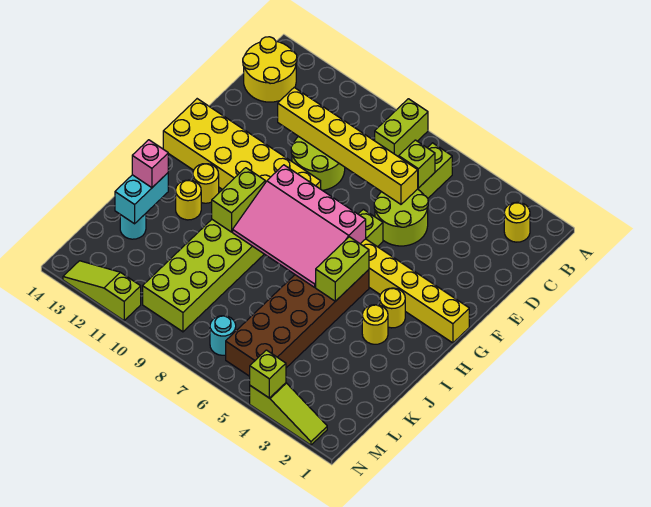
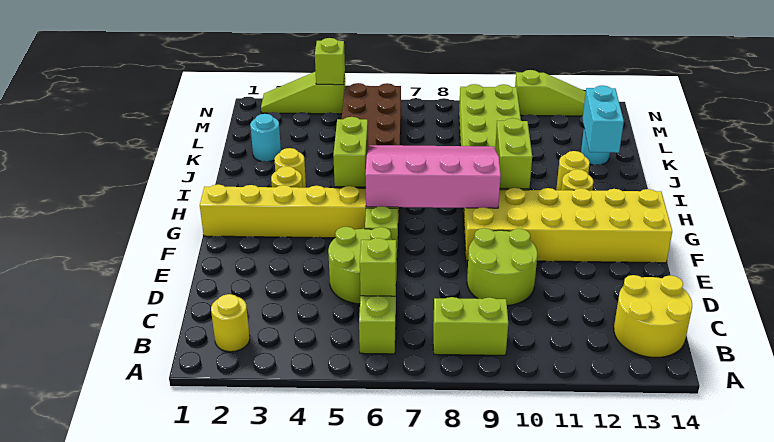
lime brick A8:B8 level 1 -> lime brick B8:B9 level 1
yellow brick D6:D11 level 2 -> none
pink brick J13 level 3 -> none
cyan round brick M7 level 1 -> cyan round brick K2 level 1

